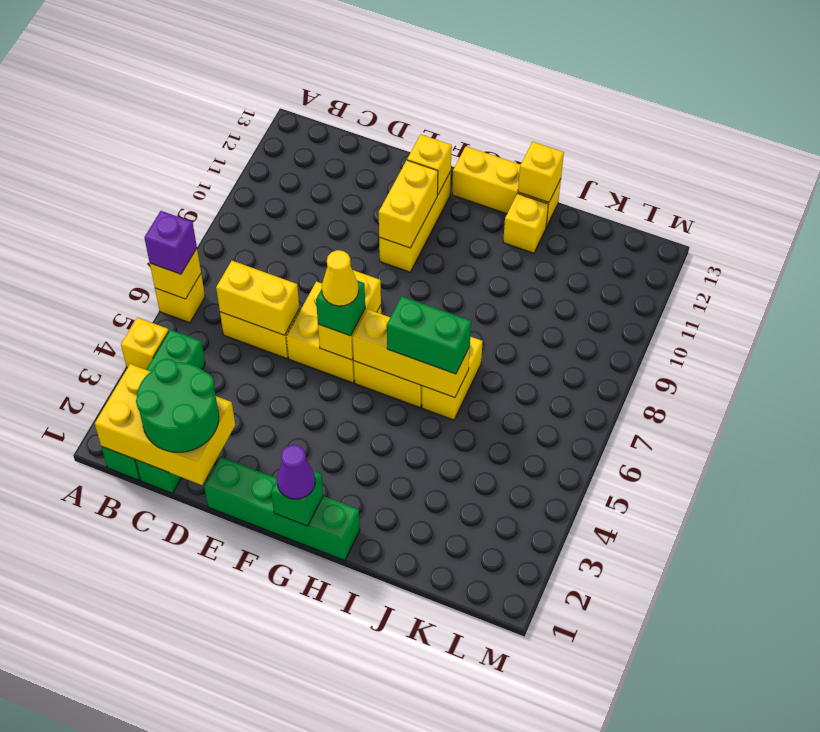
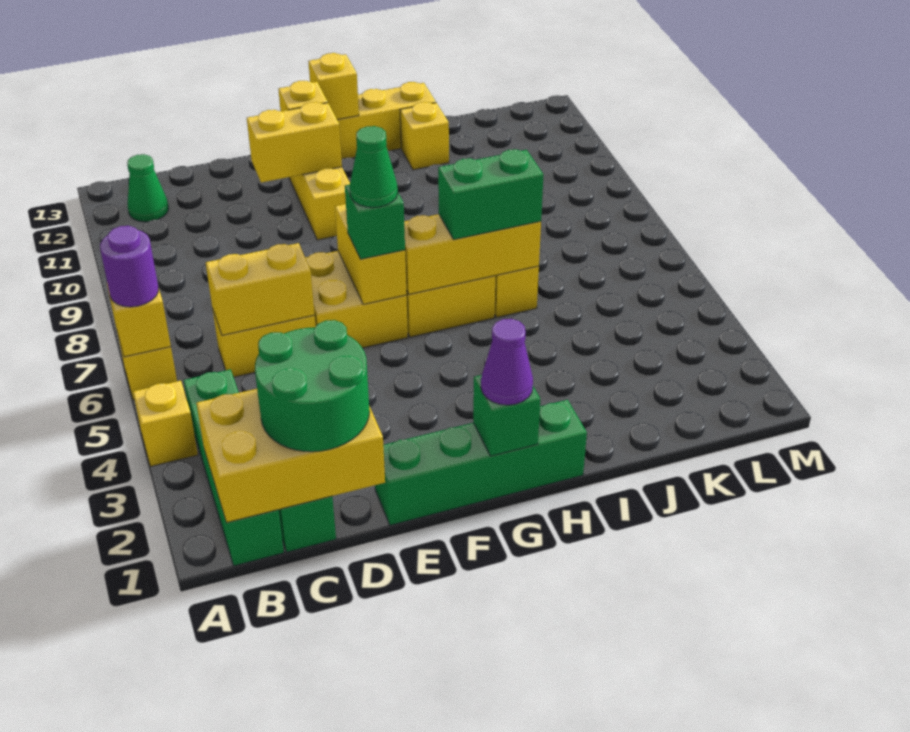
purple brick A6 level 3 -> purple round brick A6 level 3
none -> green cone B12 level 1
yellow cone F6 level 4 -> green cone F6 level 4
yellow brick F10:F11 level 2 -> yellow brick E11:F11 level 2
yellow brick I13 level 2 -> yellow brick G13 level 2

